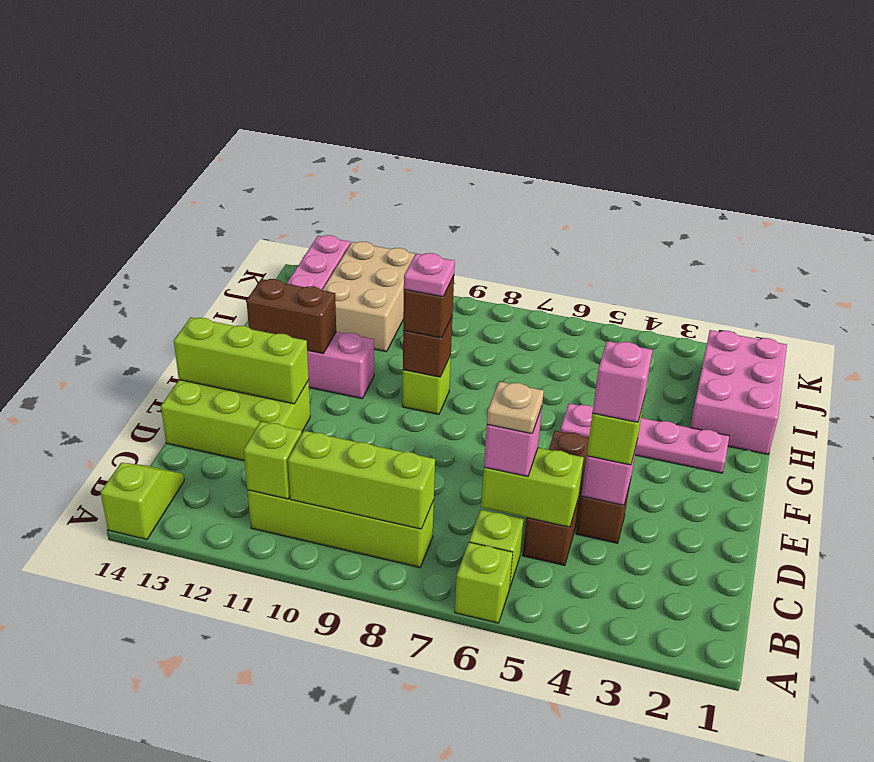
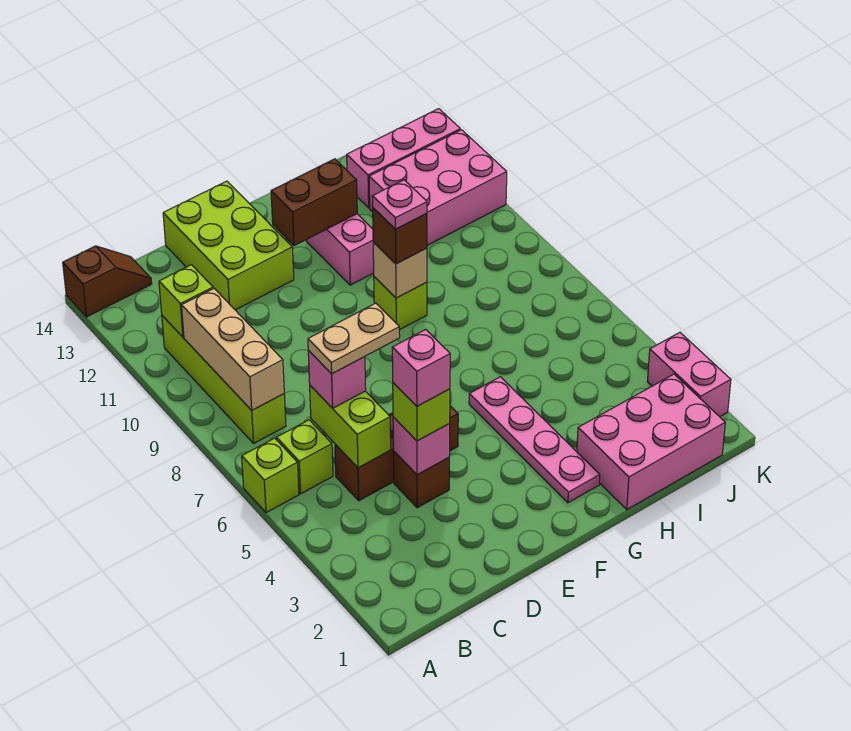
lime slope A14:B14 level 1 top A -> brown slope A14:B14 level 1 top A
lime brick B8:B10 level 2 -> tan brick B8:B10 level 2
tan plate C6 level 4 -> tan plate C6:D6 level 4
lime brick E12:E14 level 2 -> none
brown brick G9 level 2 -> tan brick G9 level 2
brown brick G12:G13 level 2 -> brown brick F12:G12 level 2
tan brick I11:K12 level 1 -> pink brick I11:K12 level 1
none -> pink brick K2:K3 level 1

